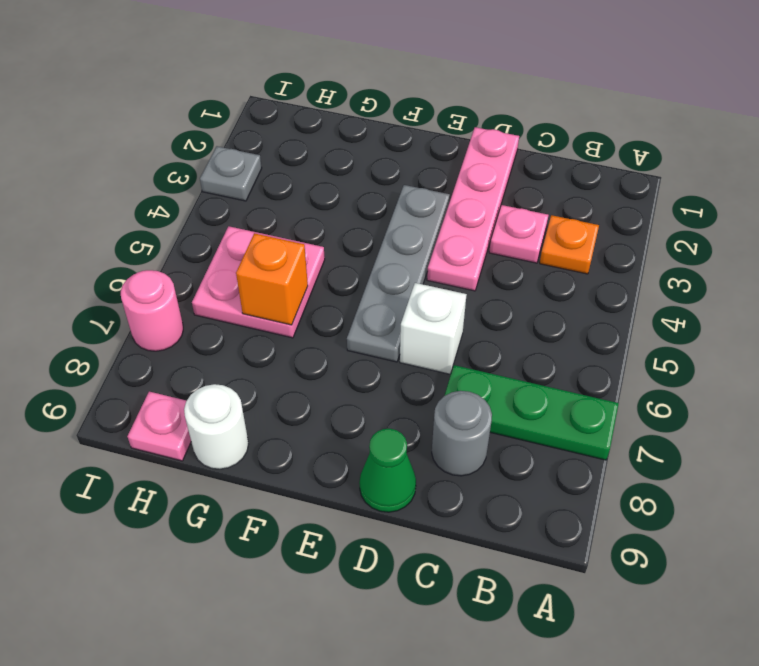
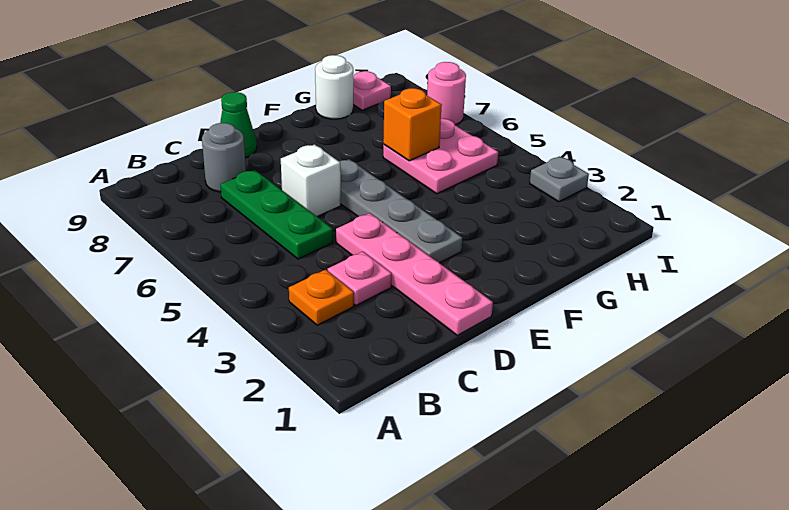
green plate A7:C7 level 1 -> green plate C5:C7 level 1

